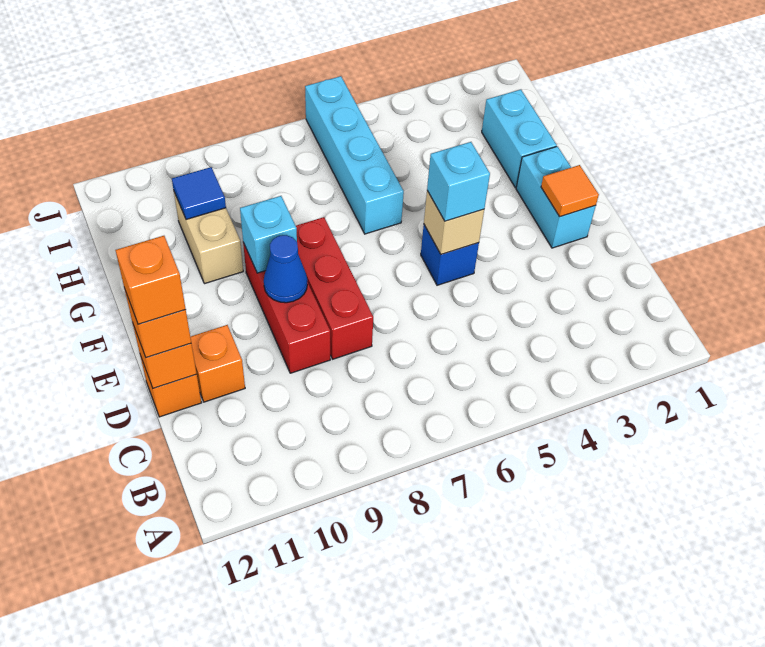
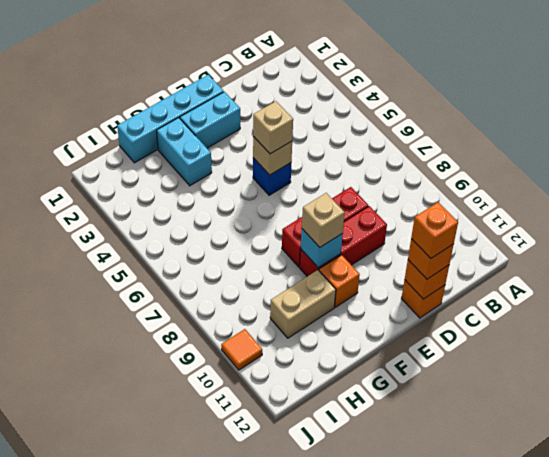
orange brick D11 level 1 -> orange brick F10 level 1
orange tile E2 level 2 -> orange tile J10 level 1
cyan brick E5 level 3 -> tan brick E5 level 3
blue cone E9 level 2 -> none
none -> tan brick F9 level 3
cyan brick G2:H2 level 1 -> cyan brick G2:G3 level 1
cyan brick G6:J6 level 1 -> cyan brick E1:H1 level 1
blue tile H10 level 2 -> none

